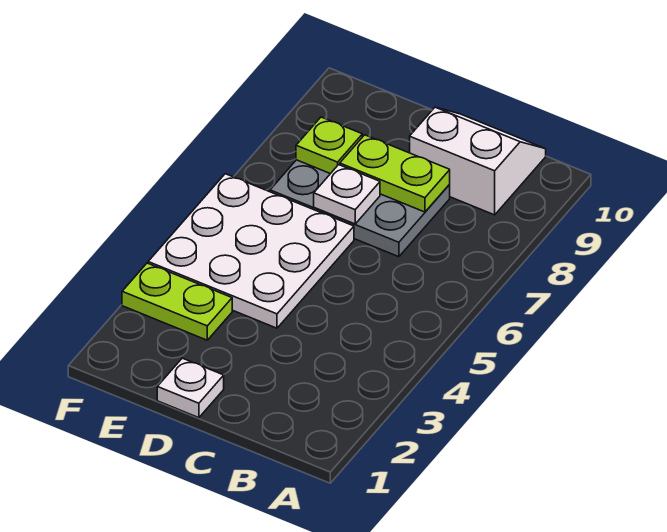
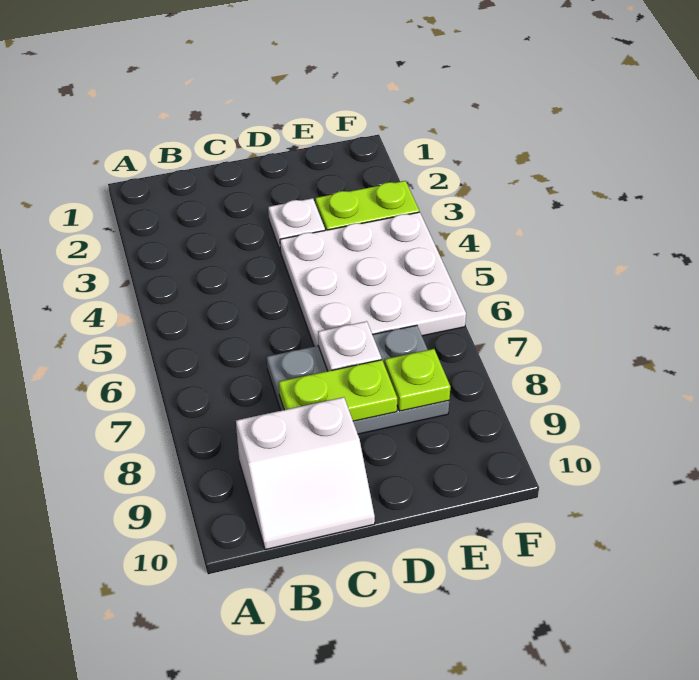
white plate D1 level 1 -> white plate D3 level 1

